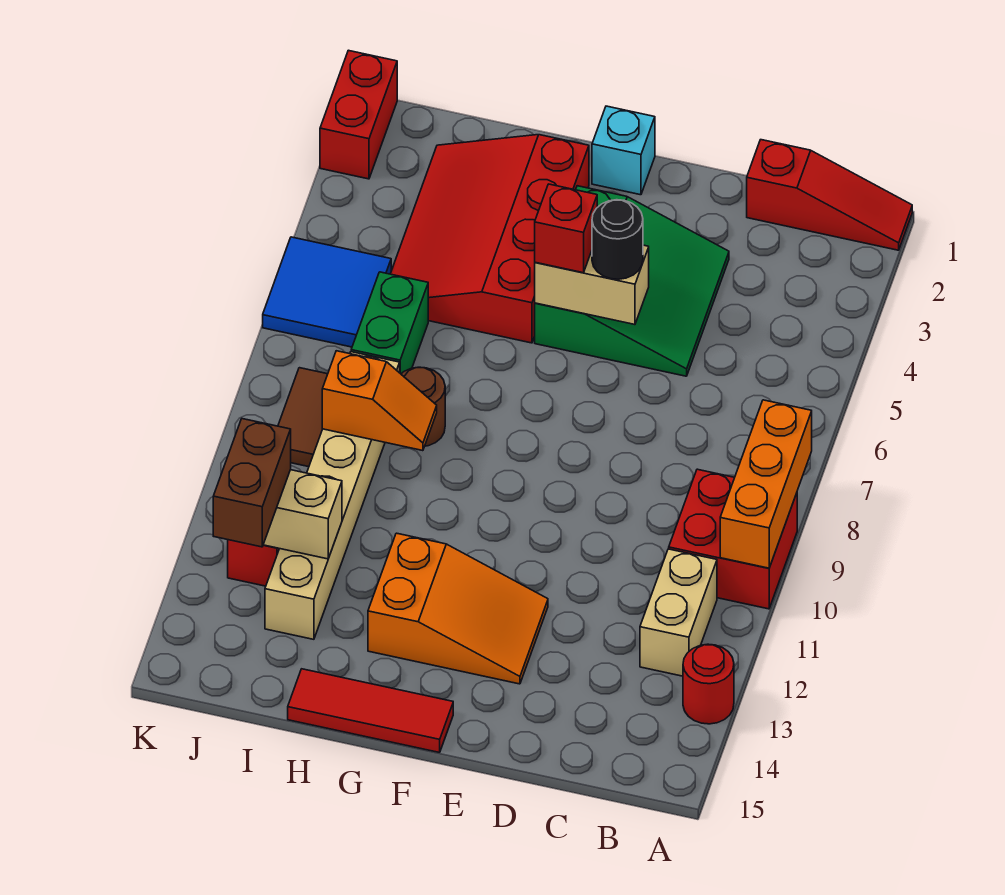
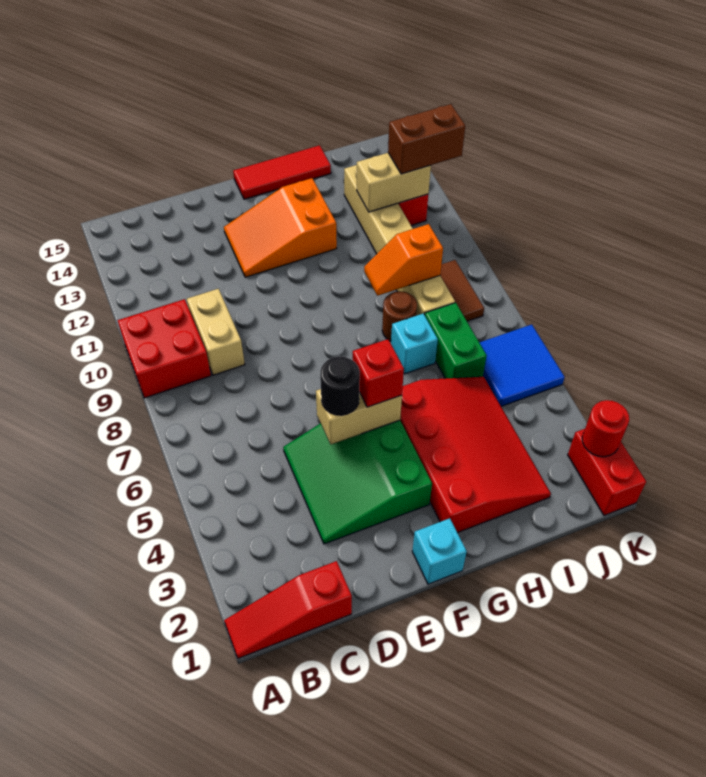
orange brick A8:A10 level 2 -> none
red round brick A13 level 1 -> red round brick K2 level 2
tan brick B11:B12 level 1 -> tan brick C9:C10 level 1
none -> cyan brick H7 level 1
brown brick J12:J13 level 3 -> brown brick J12:K12 level 3

